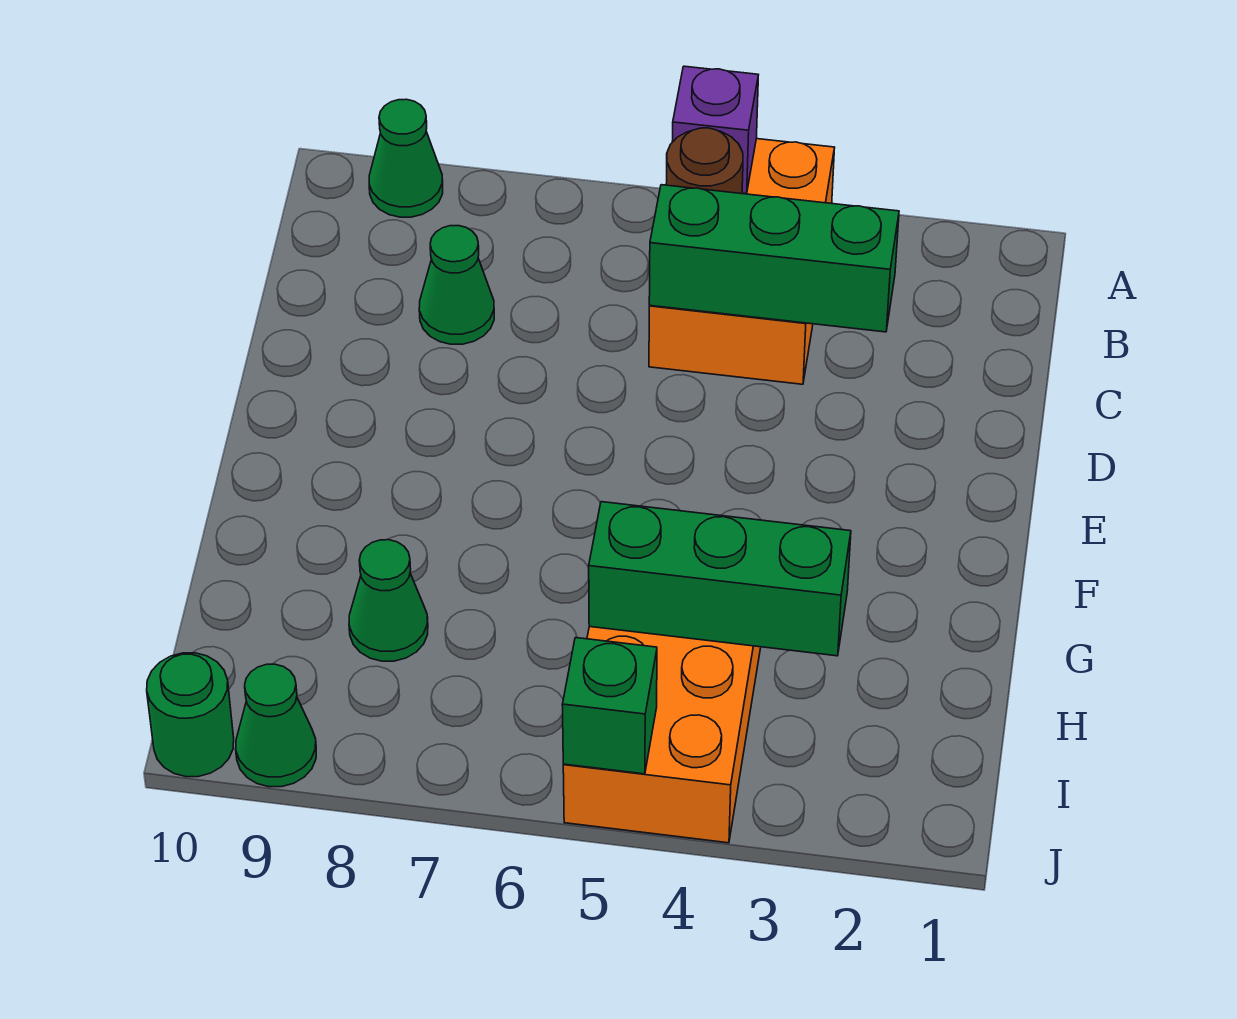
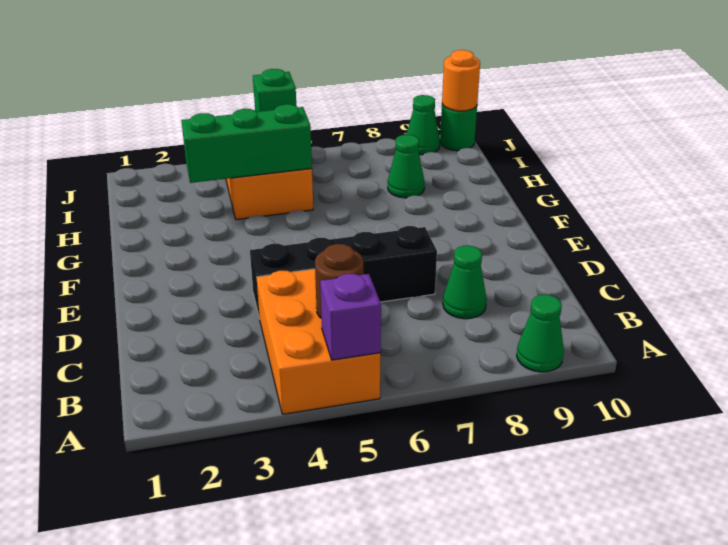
green brick C3:C5 level 2 -> none
none -> black brick D4:D7 level 1
none -> orange round brick J10 level 2

